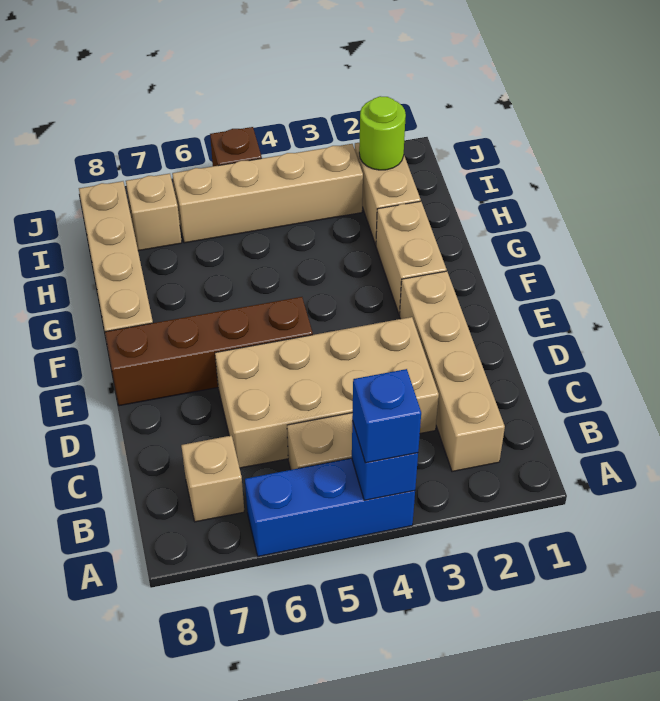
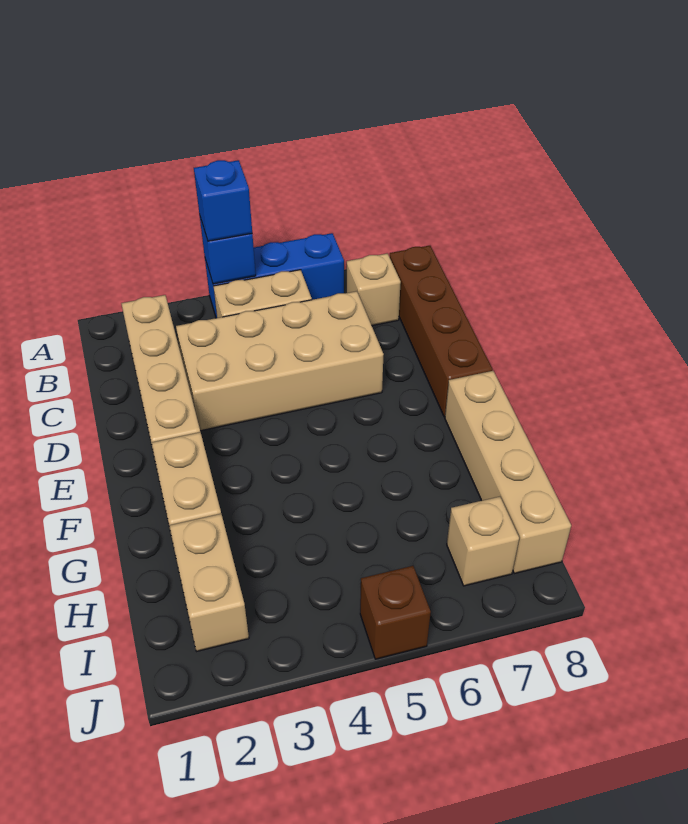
brown brick E5:E8 level 1 -> brown brick B8:E8 level 1
lime round brick I2 level 2 -> none
tan brick I3:I6 level 1 -> none

